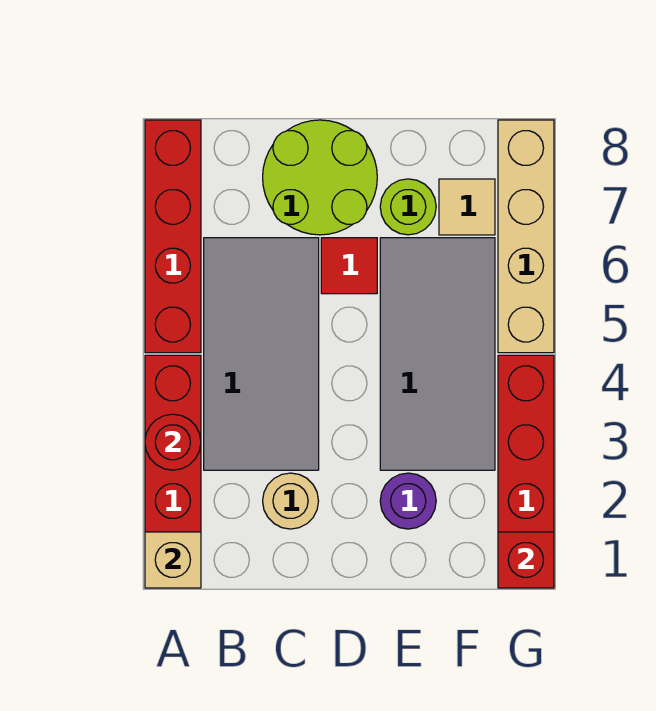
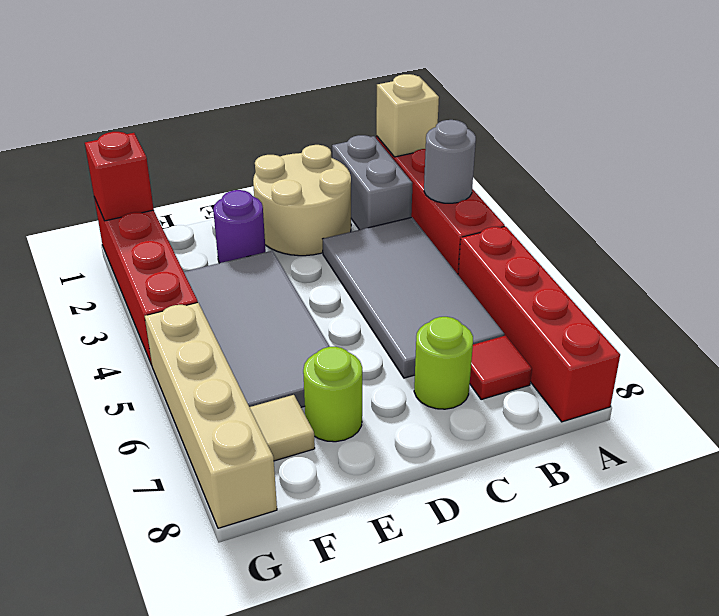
red round brick A3 level 2 -> grey round brick A3 level 2
none -> grey brick B1:B2 level 1
tan round brick C2 level 1 -> tan round brick C1:D2 level 1
lime round brick C7:D8 level 1 -> lime round brick C7 level 1
red tile D6 level 1 -> red tile B7 level 1

